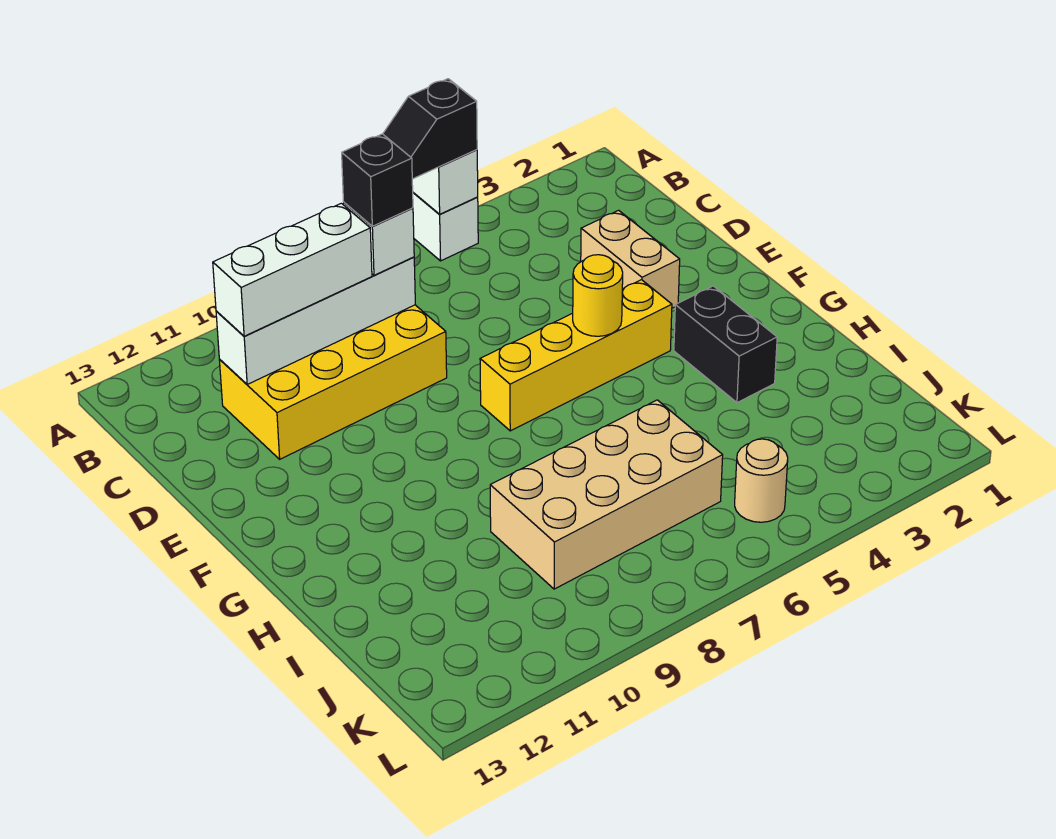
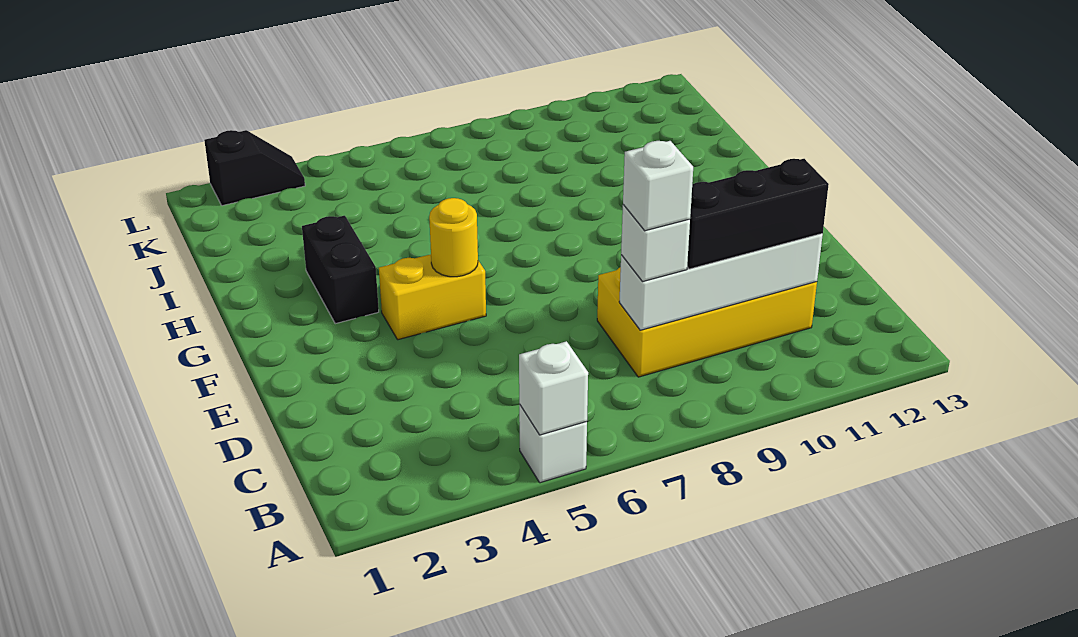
black slope A5:A6 level 3 top 5 -> black slope L2:L3 level 1 top 2
black brick C8 level 4 -> white brick C8 level 4
white brick C9:C11 level 3 -> black brick C9:C11 level 3
tan brick D3:E3 level 1 -> none
yellow brick F4:F7 level 1 -> yellow brick F4:F5 level 1
tan brick I6:J9 level 1 -> none
tan round brick K5 level 1 -> none

